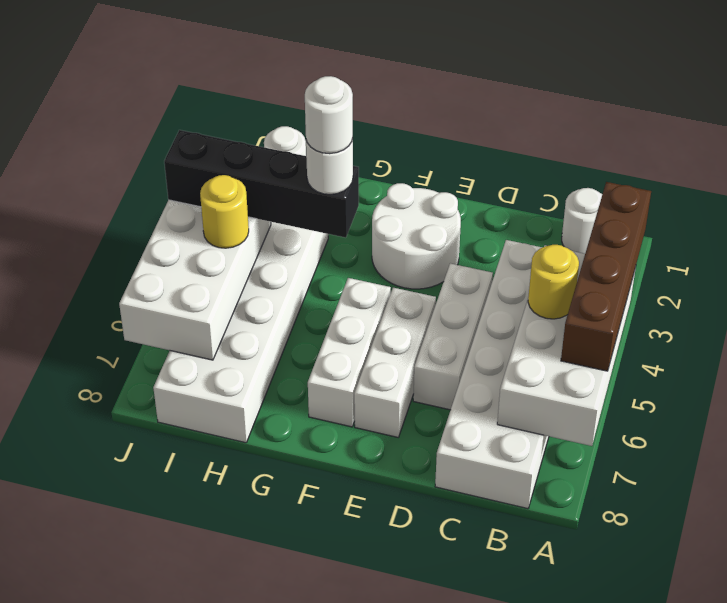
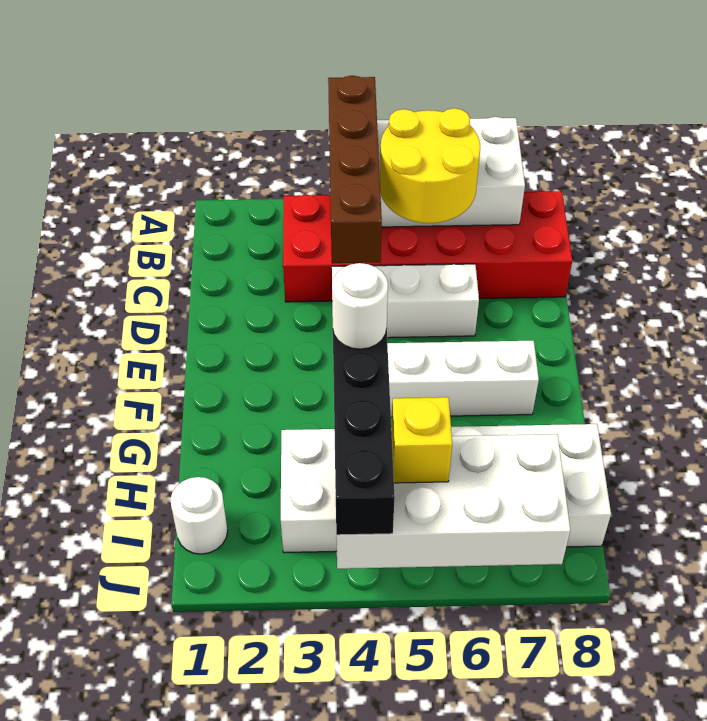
brown brick A3:A6 level 3 -> brown brick A4:D4 level 3
white round brick B1 level 1 -> none
white brick B3:C8 level 1 -> red brick B3:C8 level 1
yellow round brick B5 level 3 -> yellow round brick B5:C6 level 3
white round brick E2:F3 level 1 -> none
white brick E5:E7 level 1 -> none
white round brick G4 level 5 -> none
yellow round brick I5 level 3 -> yellow brick I5 level 3

